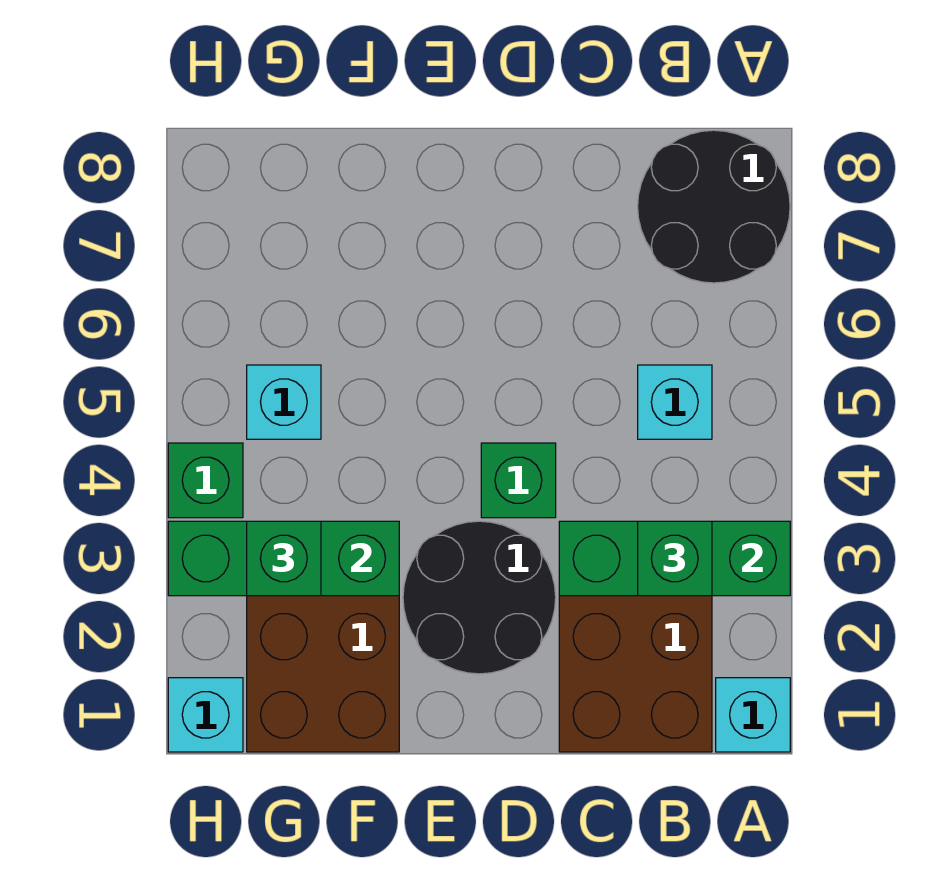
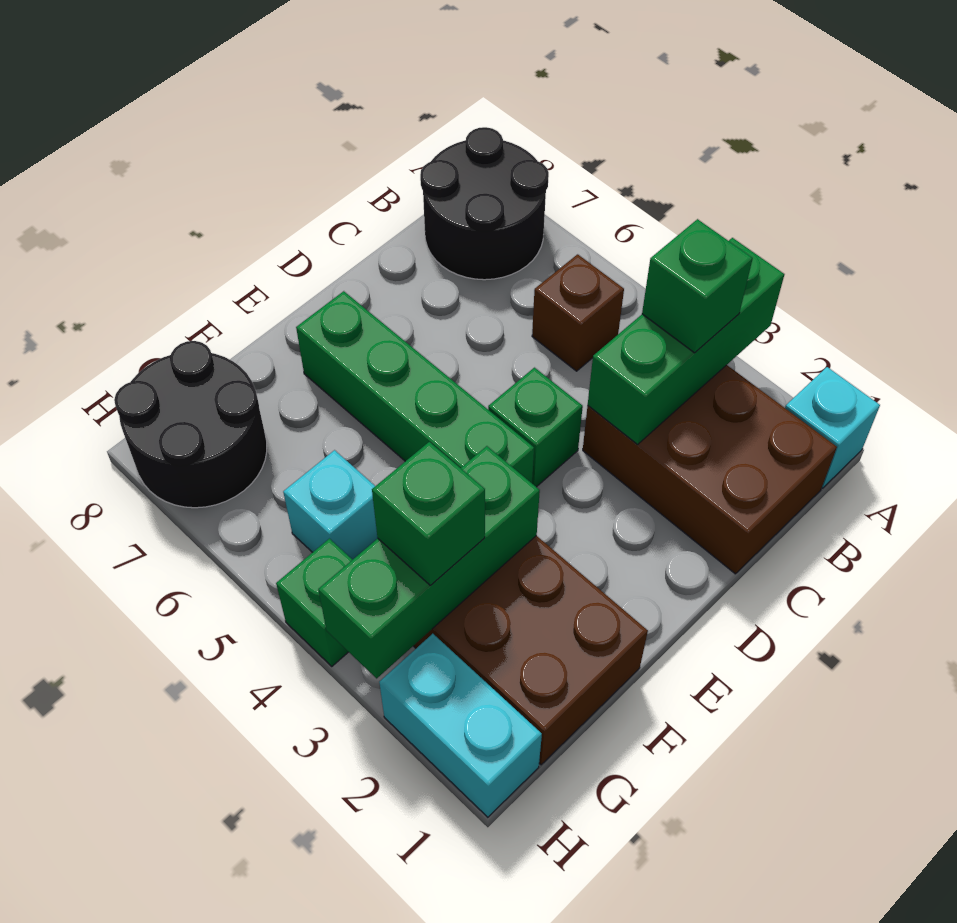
cyan brick B5 level 1 -> brown brick B5 level 1
black round brick D2:E3 level 1 -> black round brick G7:H8 level 1
none -> green brick E4:E7 level 1
cyan brick H1 level 1 -> cyan brick H1:H2 level 1

